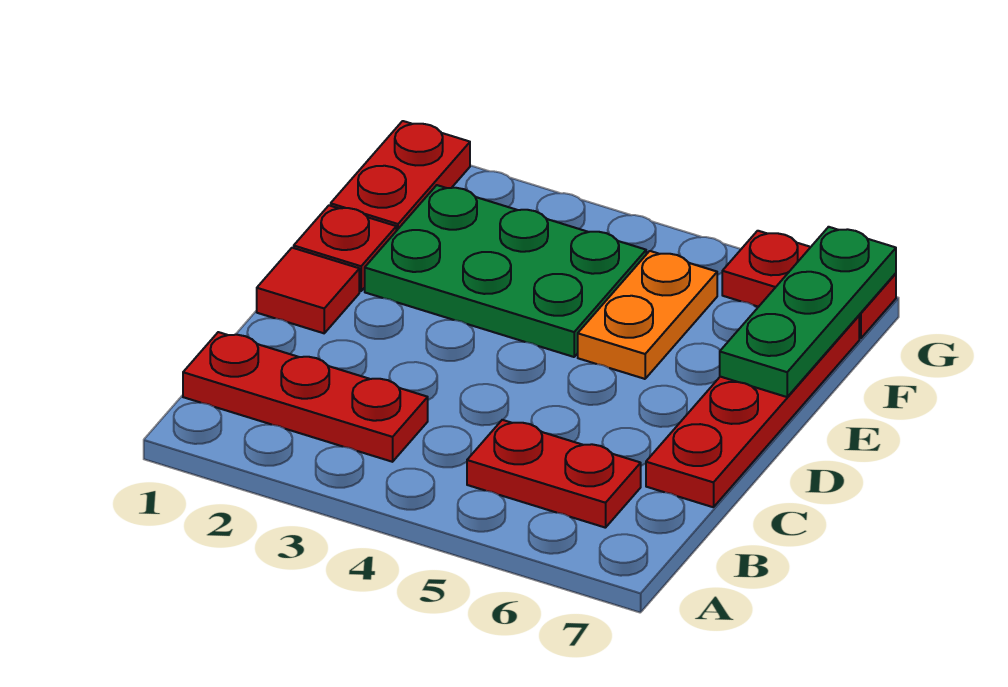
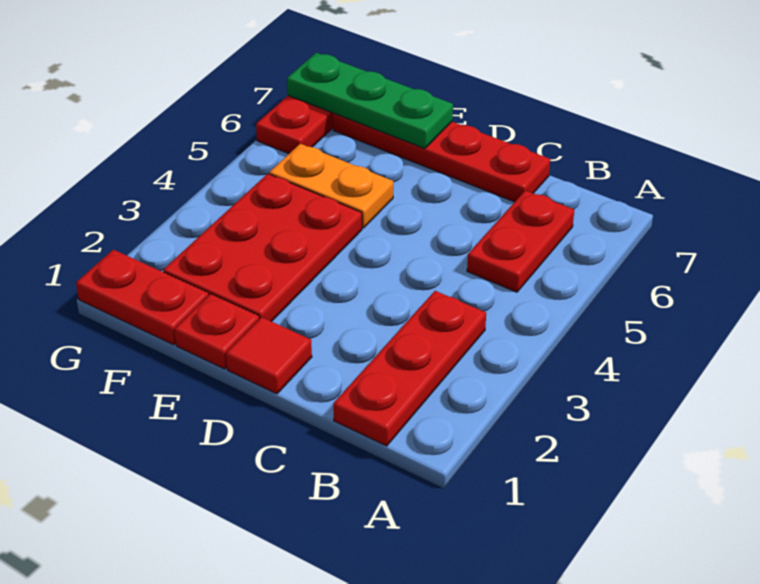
green plate E2:F4 level 1 -> red plate E2:F4 level 1

